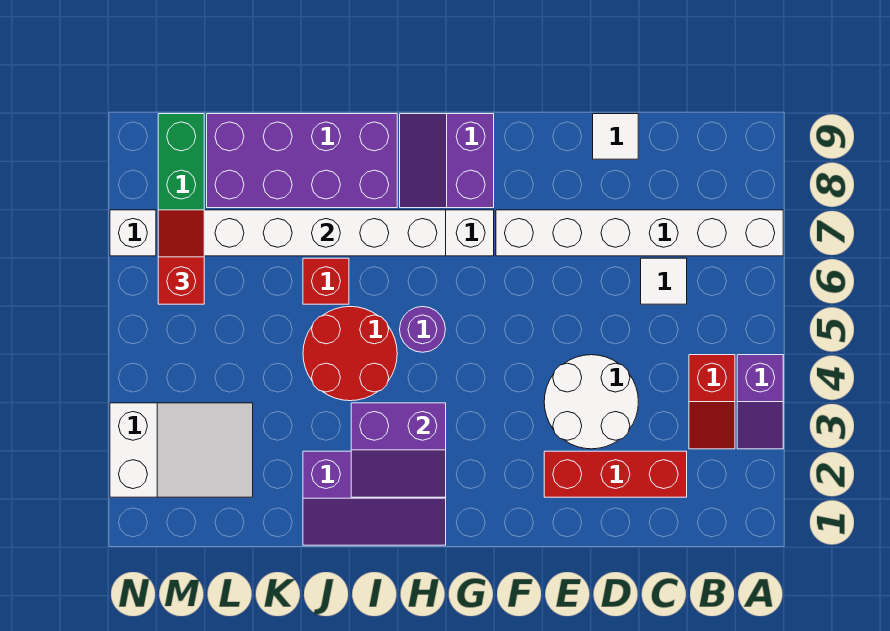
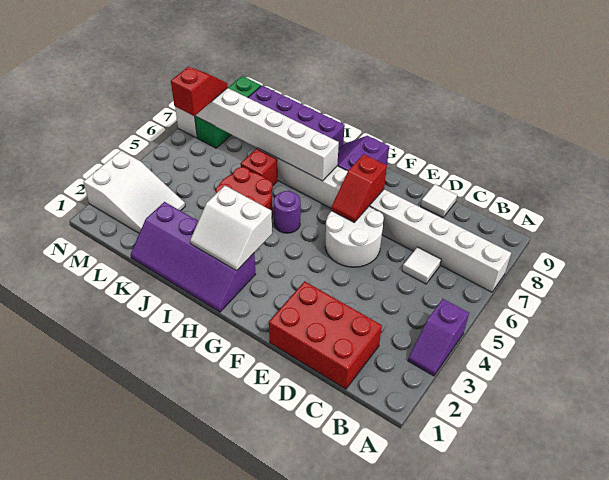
red slope B3:B4 level 1 top 4 -> red slope F6:F7 level 2 top 7
red brick C2:E2 level 1 -> red brick C1:E2 level 1
white round brick D3:E4 level 1 -> white round brick E5:F6 level 1
purple slope H1:J2 level 1 top 2 -> purple slope H1:K2 level 1 top 2
purple slope H2:I3 level 2 top 3 -> white slope H2:I3 level 2 top 3

